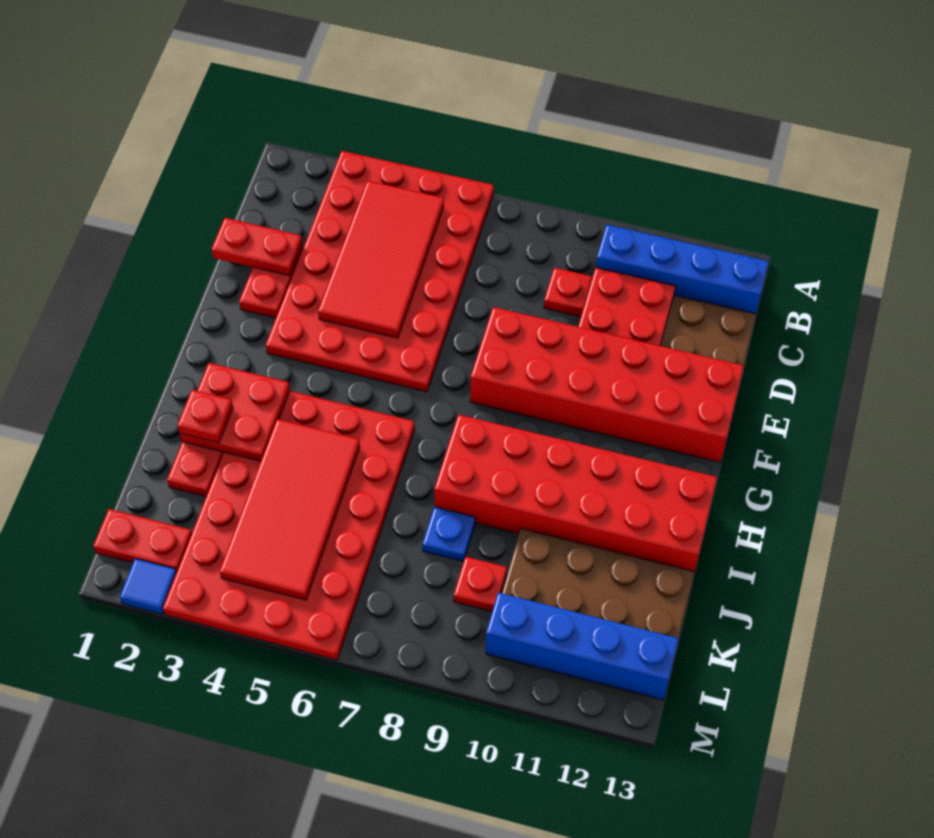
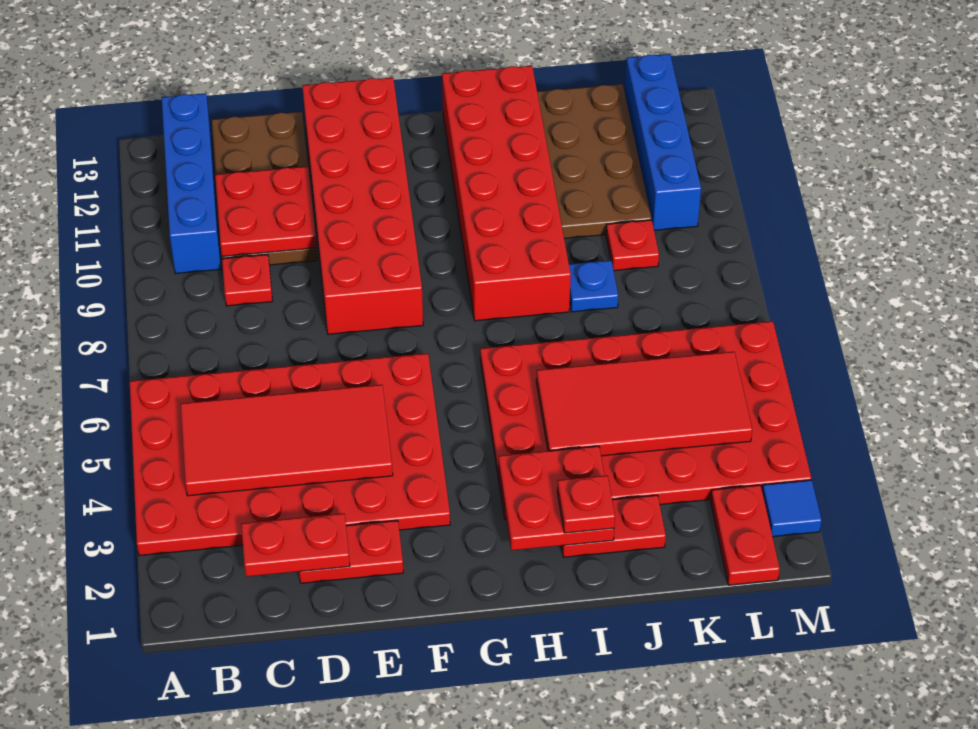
red plate D1:D2 level 2 -> red plate C2:D2 level 2

